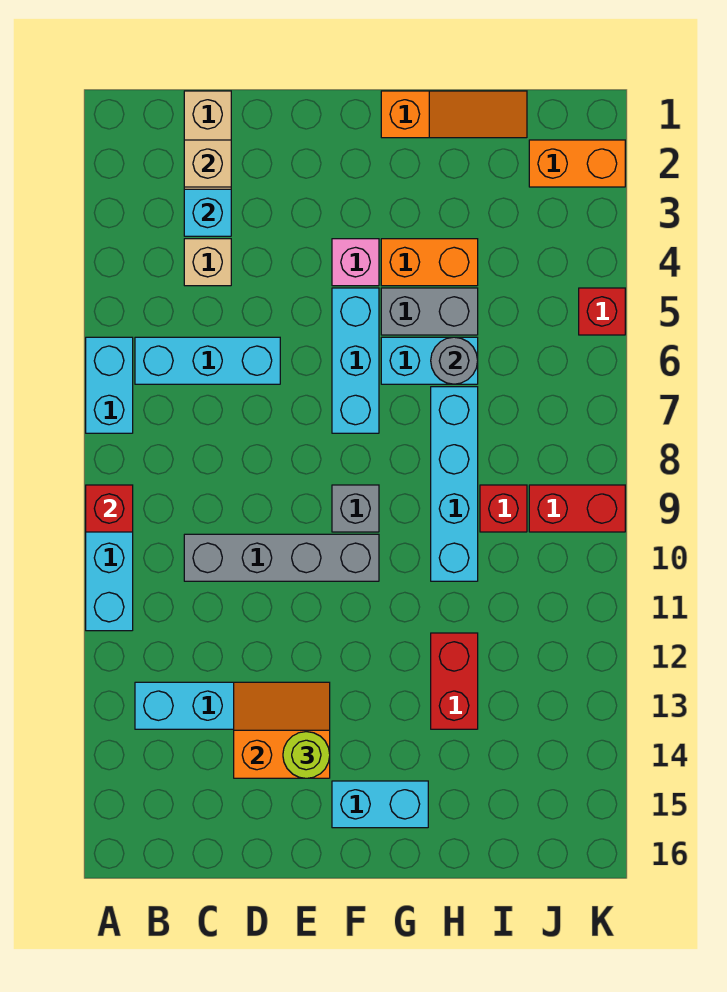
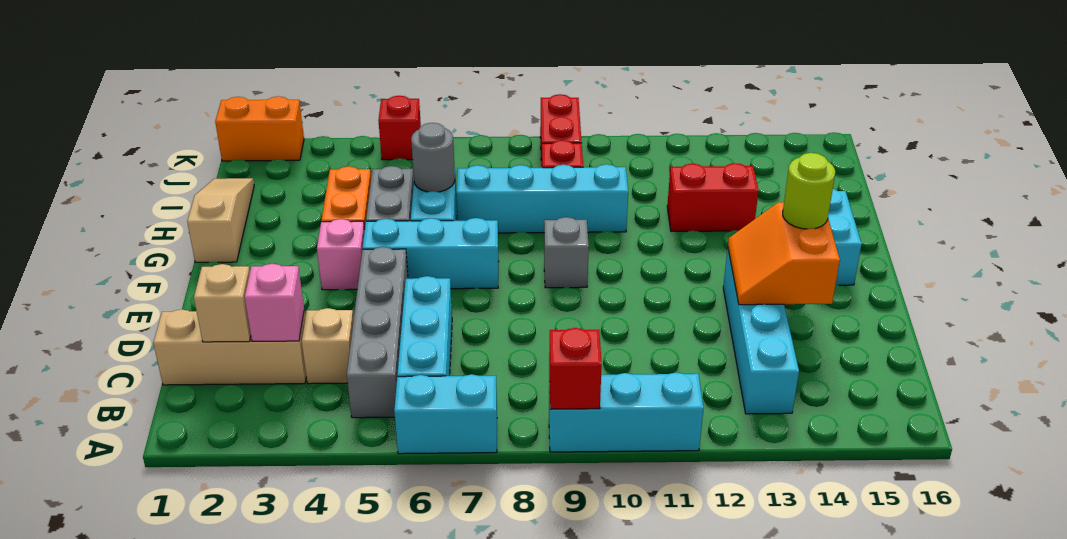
cyan brick C3 level 2 -> pink brick C3 level 2
grey brick C10:F10 level 1 -> grey brick B5:E5 level 1
orange slope G1:I1 level 1 top G -> tan slope G1:I1 level 1 top G
orange brick J2:K2 level 1 -> orange brick K1:K2 level 1

